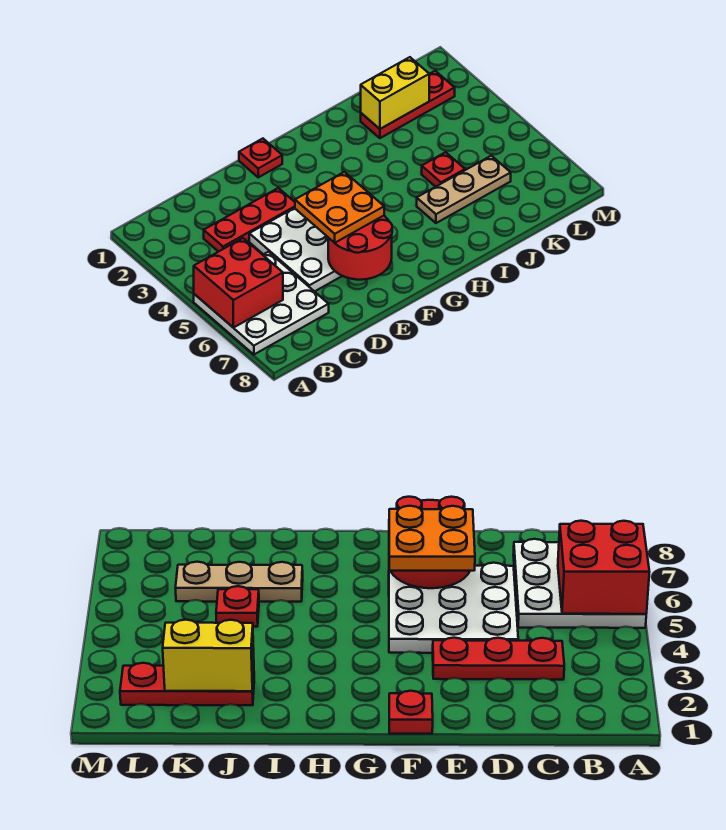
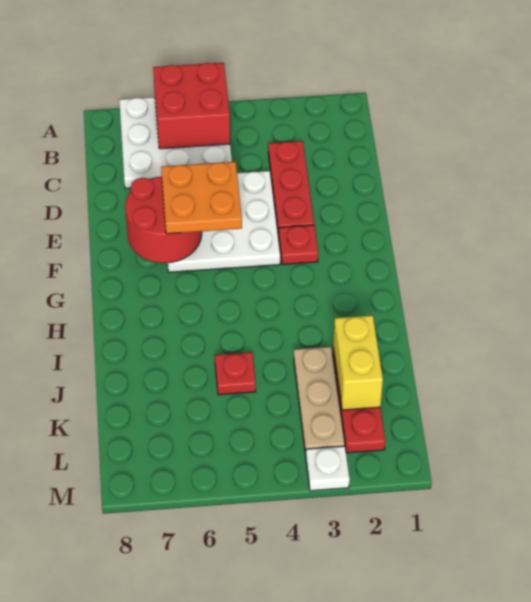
red plate F1 level 1 -> red plate F3 level 1
tan plate I6:K6 level 1 -> tan plate J3:L3 level 1
none -> white plate M3 level 1

